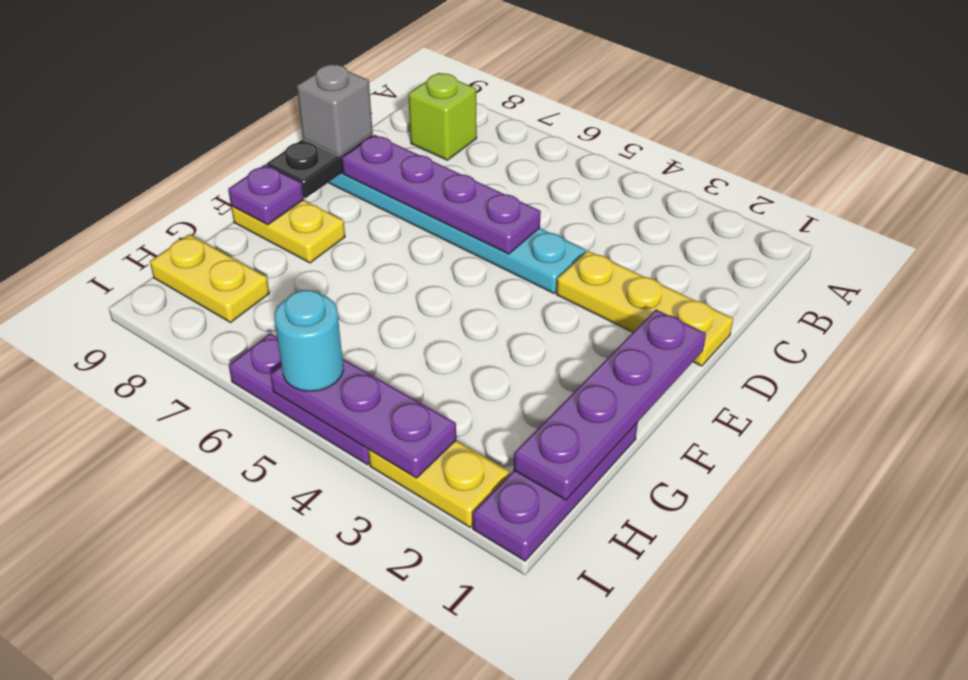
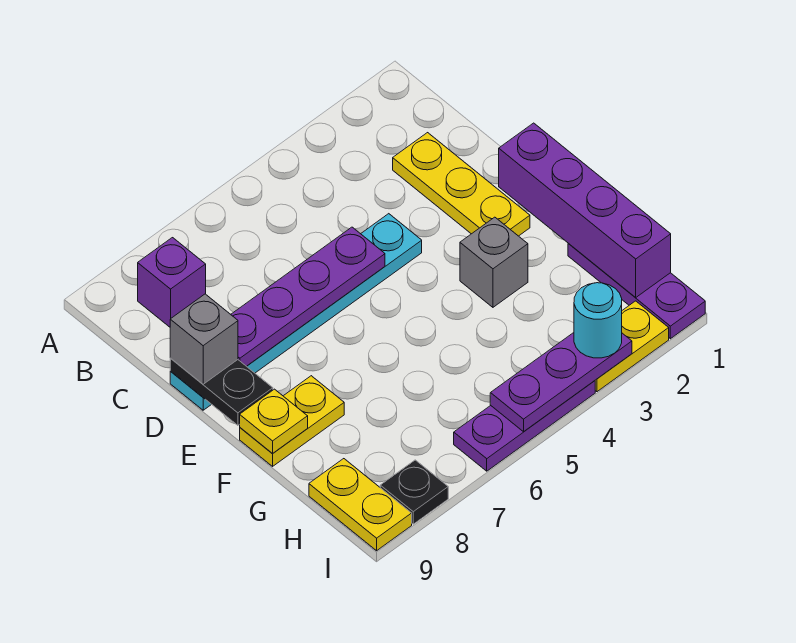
lime brick B8 level 1 -> purple brick B8 level 1
yellow plate D1:D3 level 1 -> yellow plate C2:E2 level 1
purple plate E1:H1 level 2 -> purple brick E1:H1 level 2
none -> grey brick F3 level 1
purple plate F9 level 2 -> yellow plate F9 level 2
yellow plate H8:H9 level 1 -> yellow plate H9:I9 level 1
cyan round brick I5 level 3 -> cyan round brick I3 level 3
none -> black plate I8 level 1

